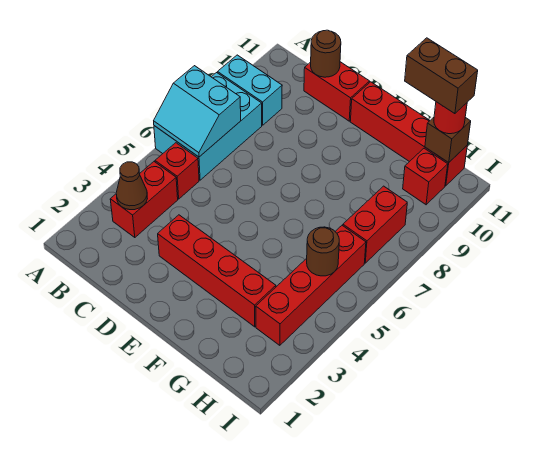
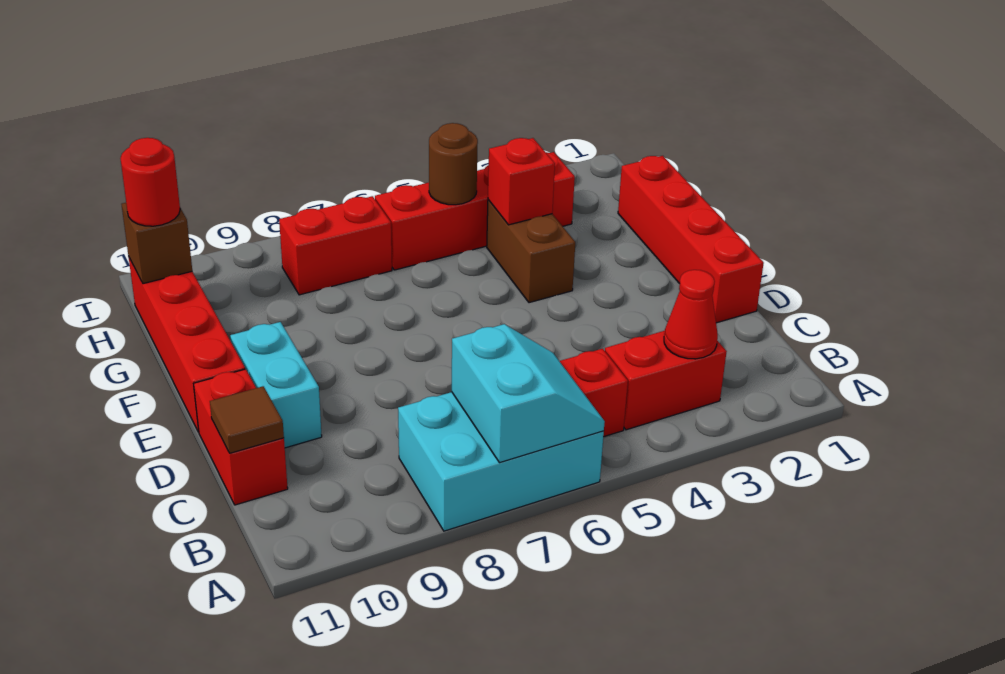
cyan brick A9:B9 level 1 -> cyan brick D10:E10 level 1
brown cone B3 level 2 -> red cone B3 level 2
brown round brick C11 level 2 -> brown tile C11 level 2
red brick D3:G3 level 1 -> red brick D1:G1 level 1
brown brick G11:H11 level 4 -> brown brick F4:G4 level 1
red brick H10 level 1 -> red brick G4 level 2

